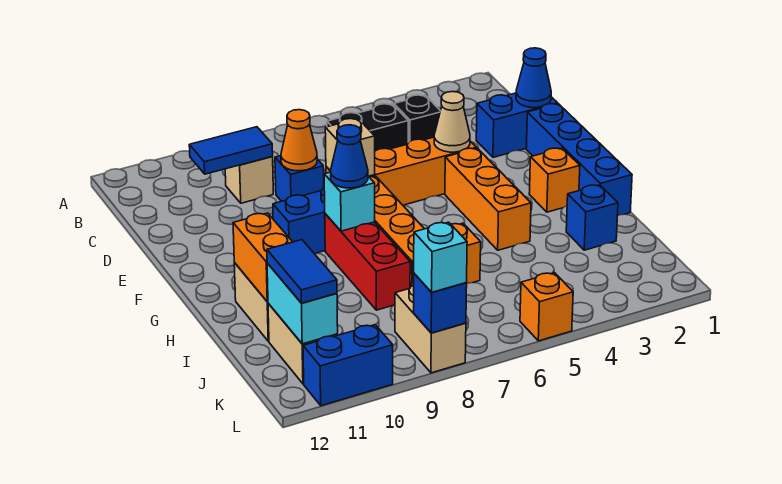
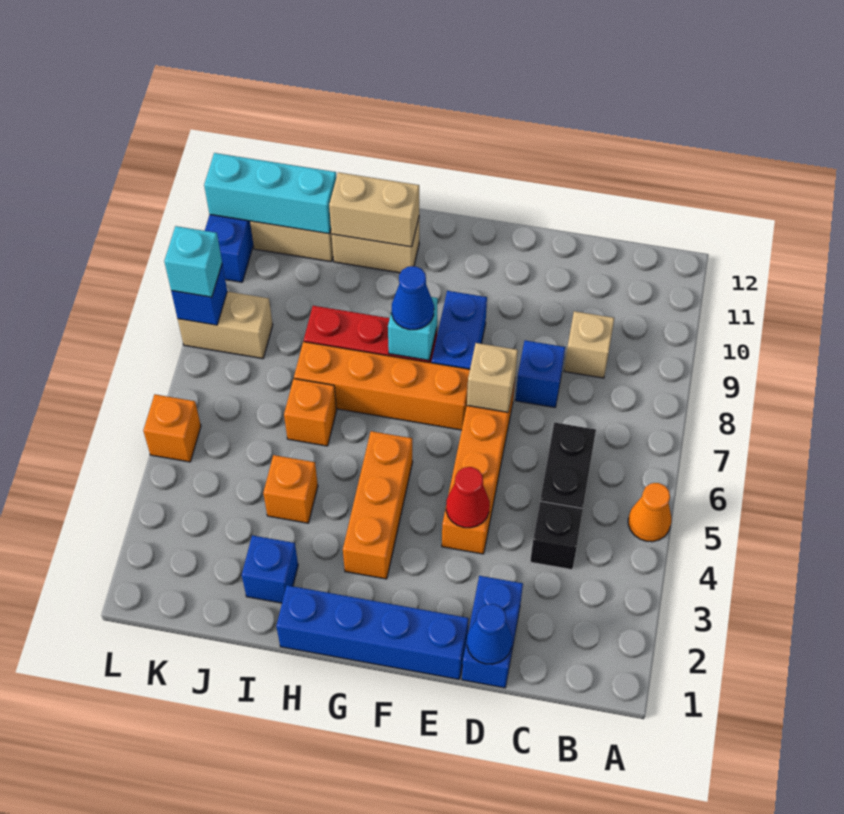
blue tile C9:C10 level 2 -> none
orange cone D8 level 2 -> orange cone A5 level 1
tan cone E4 level 2 -> red cone E4 level 2
orange brick F4:H4 level 1 -> orange brick G3:G5 level 1
orange brick G2 level 1 -> orange brick I4 level 1
orange brick H11:I11 level 2 -> tan brick H11:I11 level 2
cyan brick J11:K11 level 2 -> cyan brick J11:L11 level 2
blue tile J11:K11 level 3 -> none

